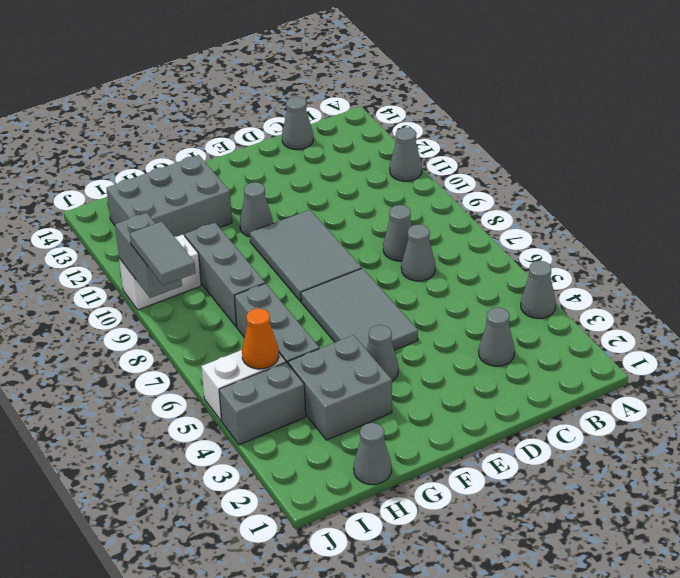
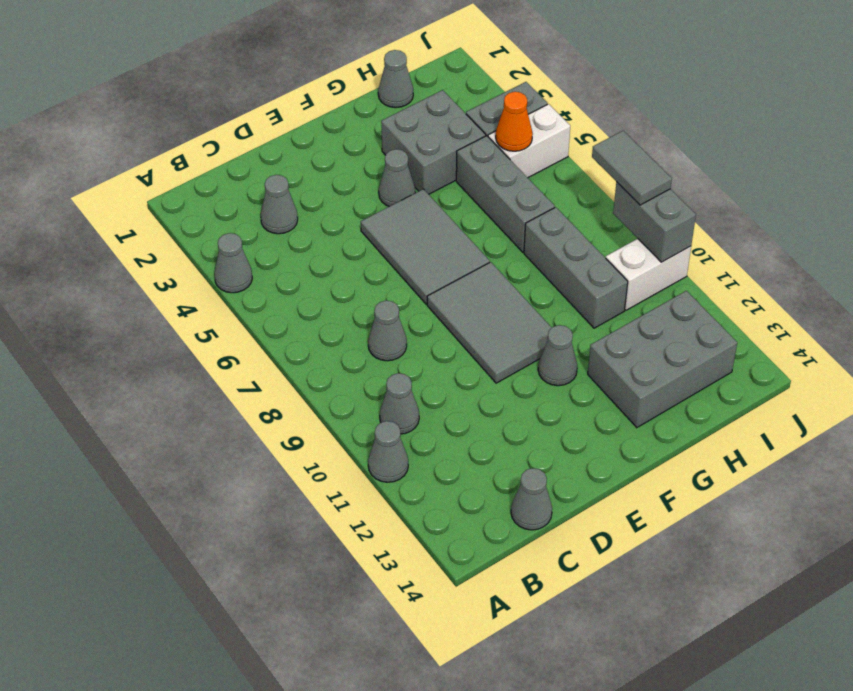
grey cone C7 level 1 -> grey cone B10 level 1

